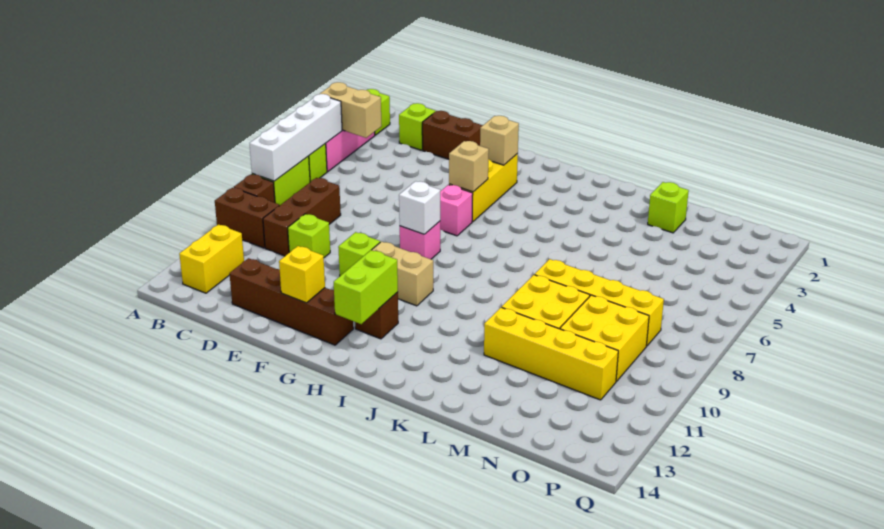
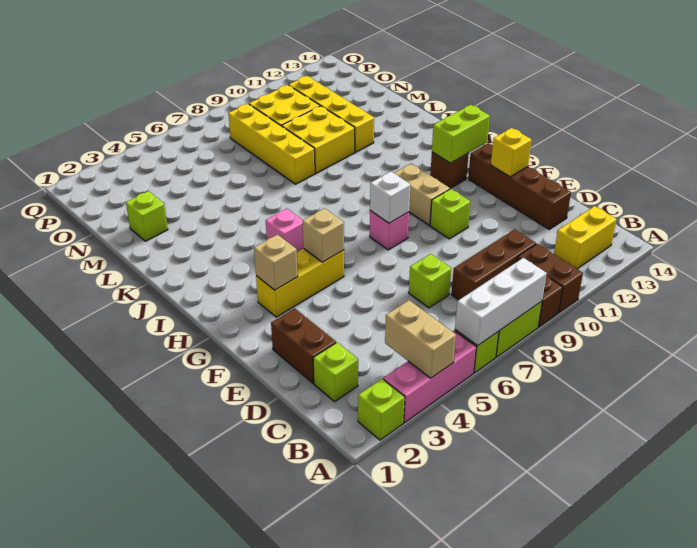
white brick A5:A8 level 2 -> white brick A6:A8 level 2
lime brick D10 level 1 -> lime brick D7 level 1
pink brick G6 level 1 -> pink brick I5 level 1

